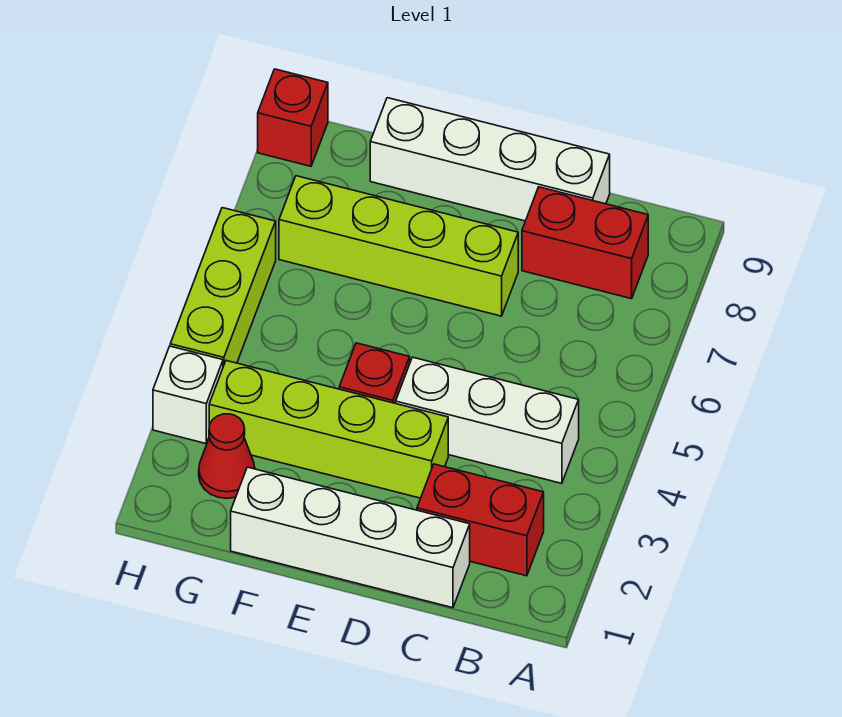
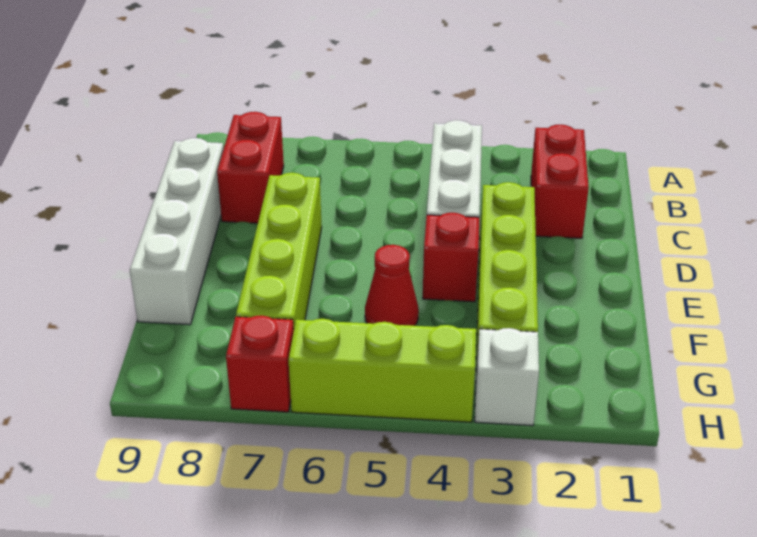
white brick C1:F1 level 1 -> none
red cone G2 level 1 -> red cone F5 level 1
red brick H9 level 1 -> red brick H7 level 1

